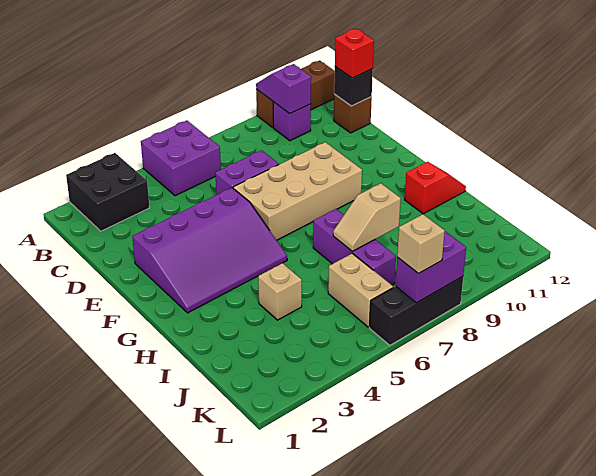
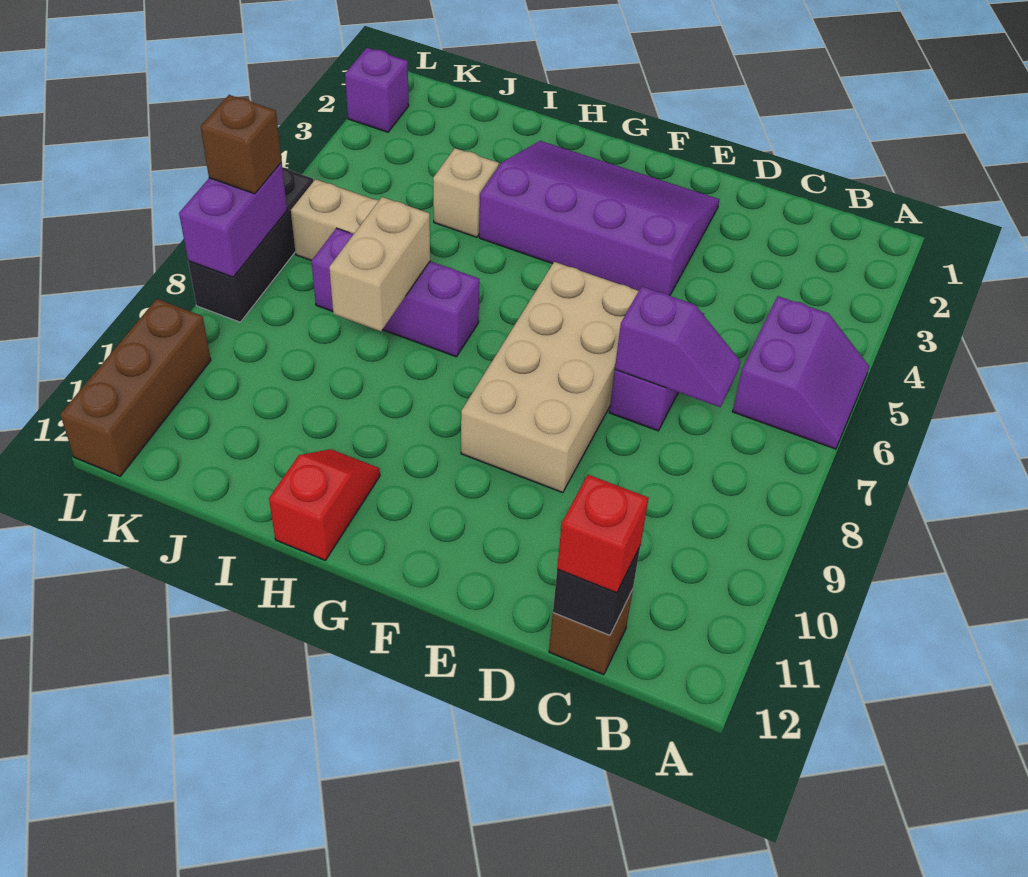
black brick A2:B3 level 1 -> none
purple brick A5:B6 level 1 -> purple slope A5:B6 level 1 top B
brown brick A10:A12 level 1 -> brown brick L10:L12 level 1
purple slope A10:B10 level 2 top B -> purple slope C7:D7 level 2 top D
purple brick B10 level 1 -> purple brick L2 level 1
purple slope E2:G5 level 1 top E -> purple slope E2:H4 level 1 top 4
red slope H11:H12 level 1 top 11 -> red slope H11:H12 level 1 top 12
tan slope I7:I8 level 2 top 8 -> tan brick I7:I8 level 2
tan brick L7 level 3 -> brown brick L7 level 3

